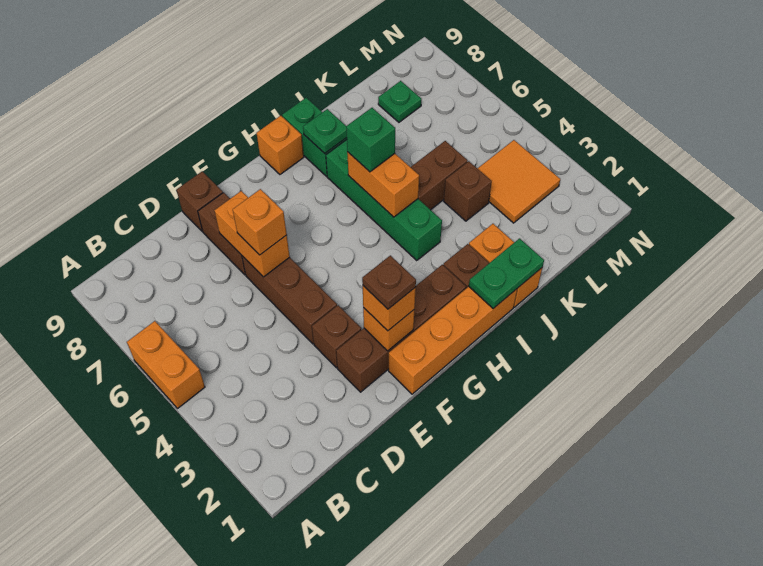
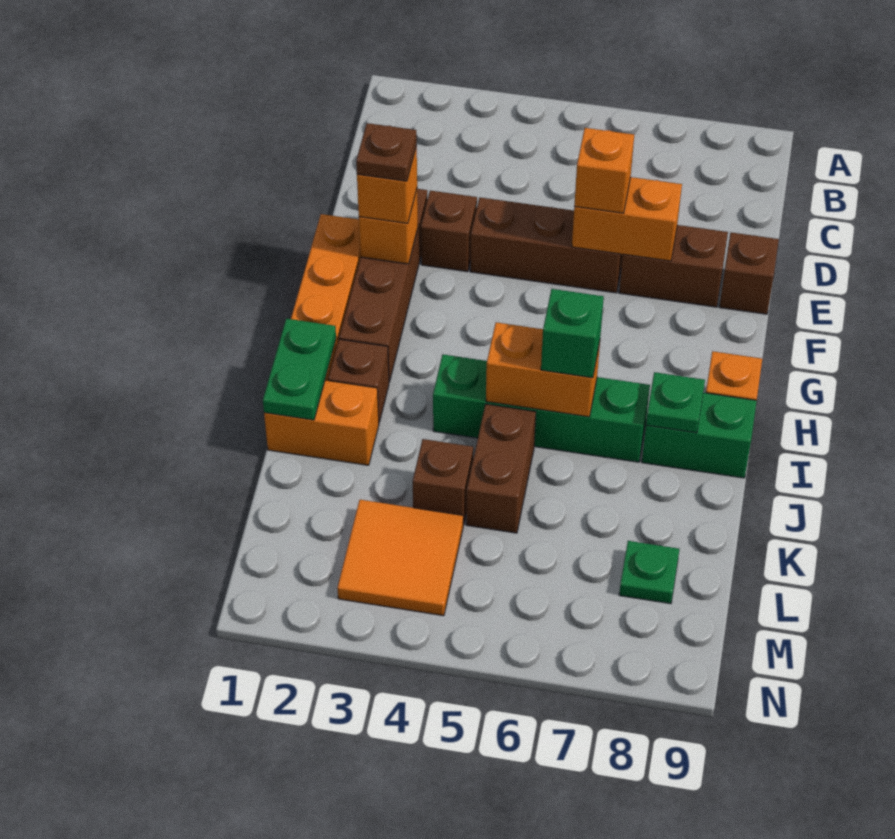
orange brick A5:A6 level 1 -> none

